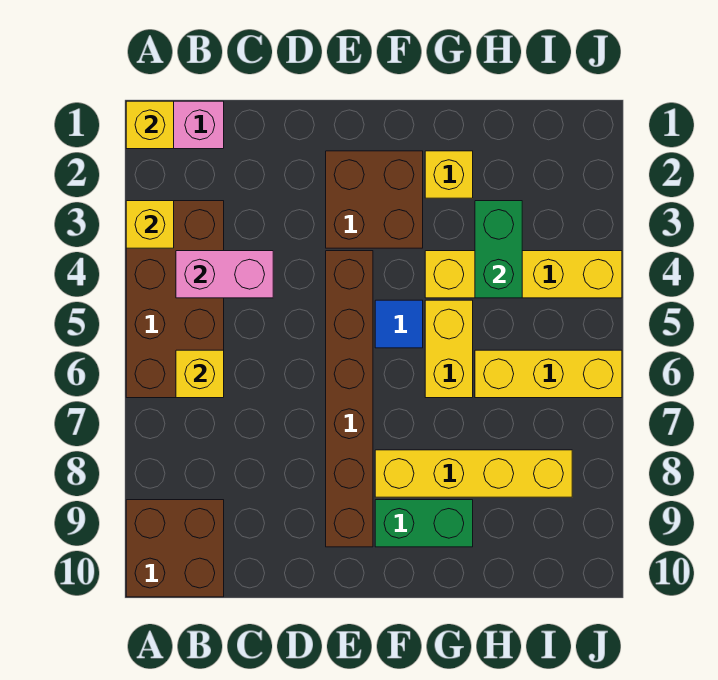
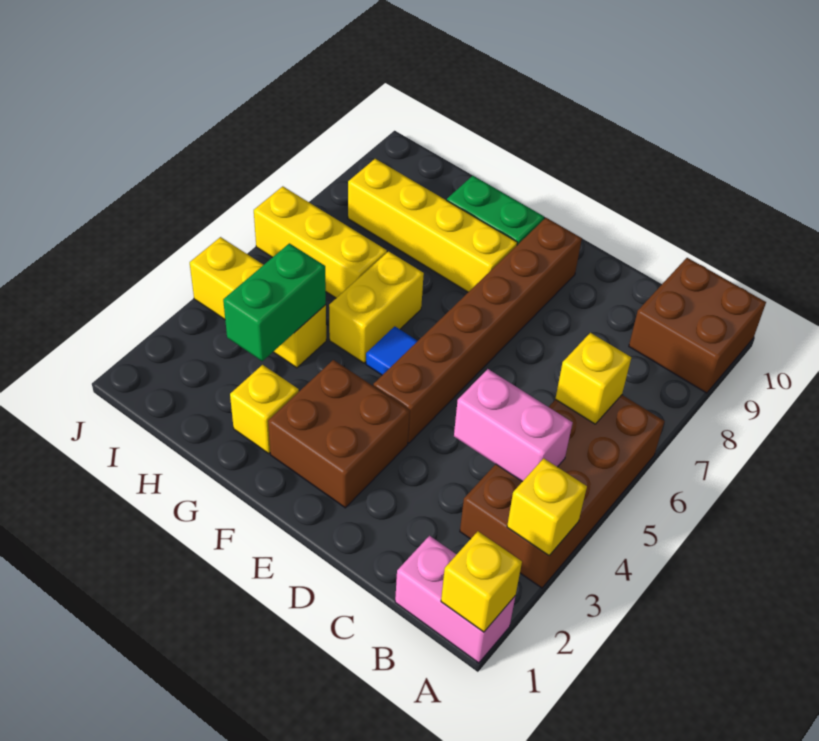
yellow brick G4:J4 level 1 -> yellow brick H4:J4 level 1

